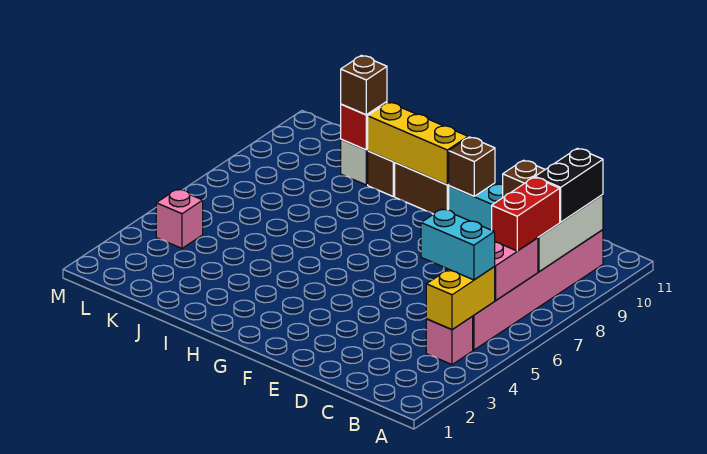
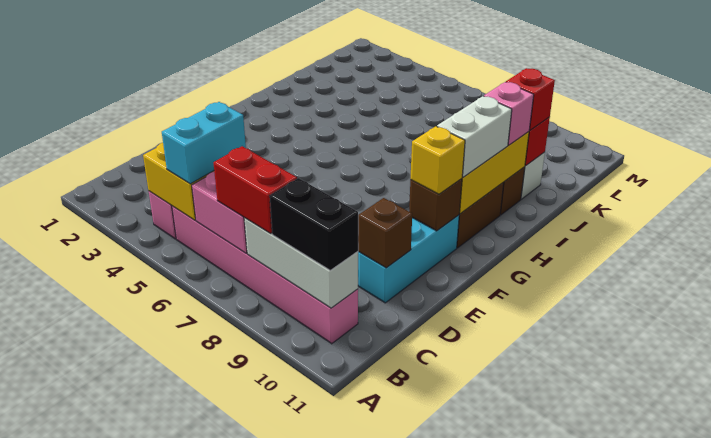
none -> yellow brick F10 level 3
none -> white brick G10:H10 level 3
brown brick J10 level 3 -> red brick J10 level 3
pink brick L4 level 1 -> pink brick I10 level 3

